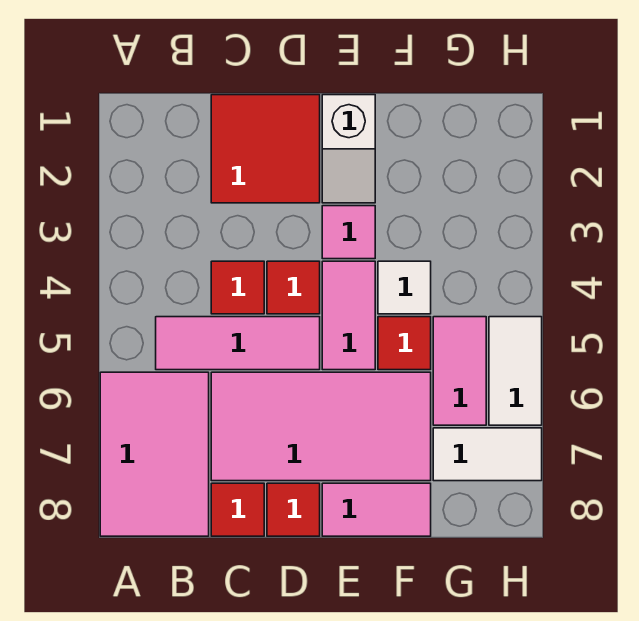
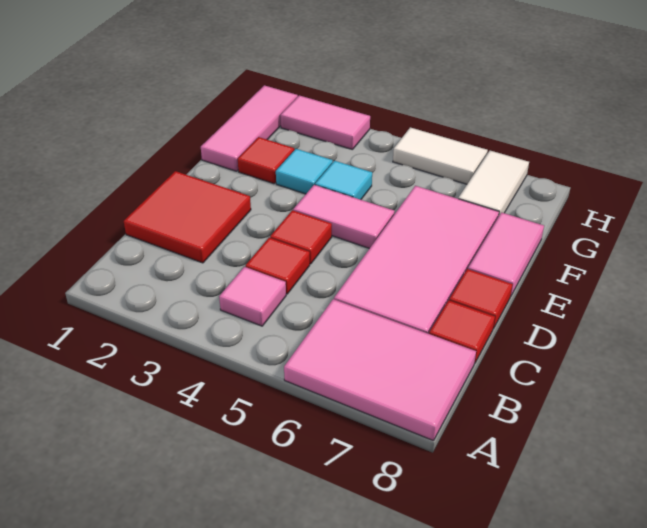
pink tile B5:D5 level 1 -> pink tile F1:H1 level 1
white slope E1:E2 level 1 top 1 -> none
pink tile E3 level 1 -> pink tile B4 level 1
none -> cyan tile F3 level 1
white tile F4 level 1 -> cyan tile F4 level 1
red tile F5 level 1 -> red tile F2 level 1
pink tile G5:G6 level 1 -> pink tile H2:H3 level 1

